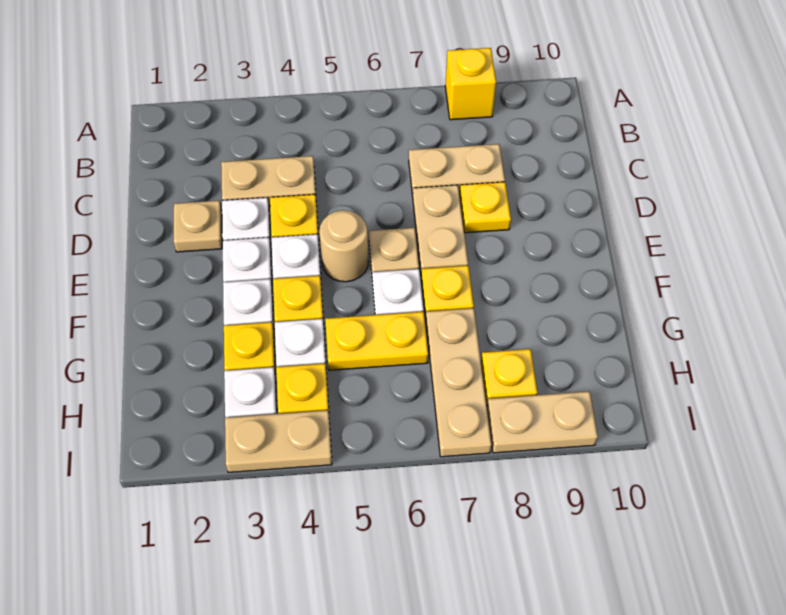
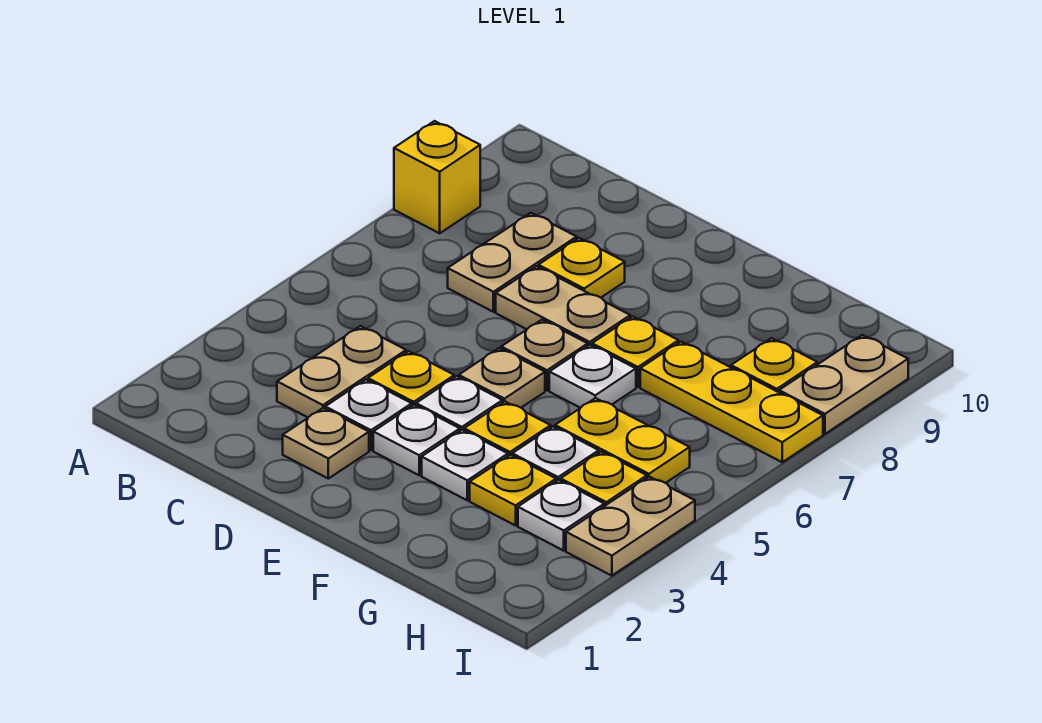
tan round brick E5 level 1 -> tan plate E5 level 1
yellow plate G5:G6 level 1 -> yellow plate G5:H5 level 1
tan plate G7:I7 level 1 -> yellow plate G7:I7 level 1

